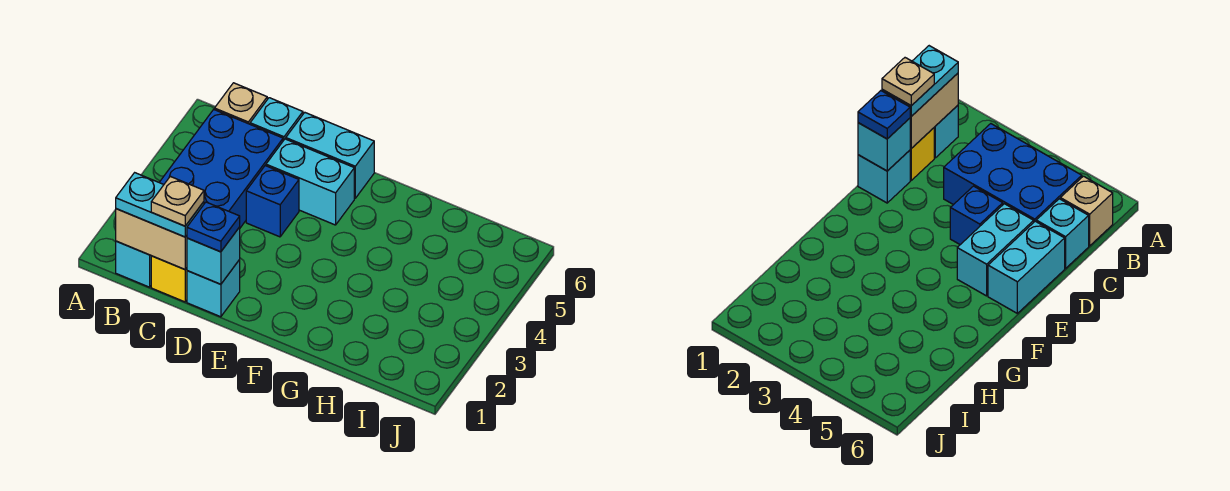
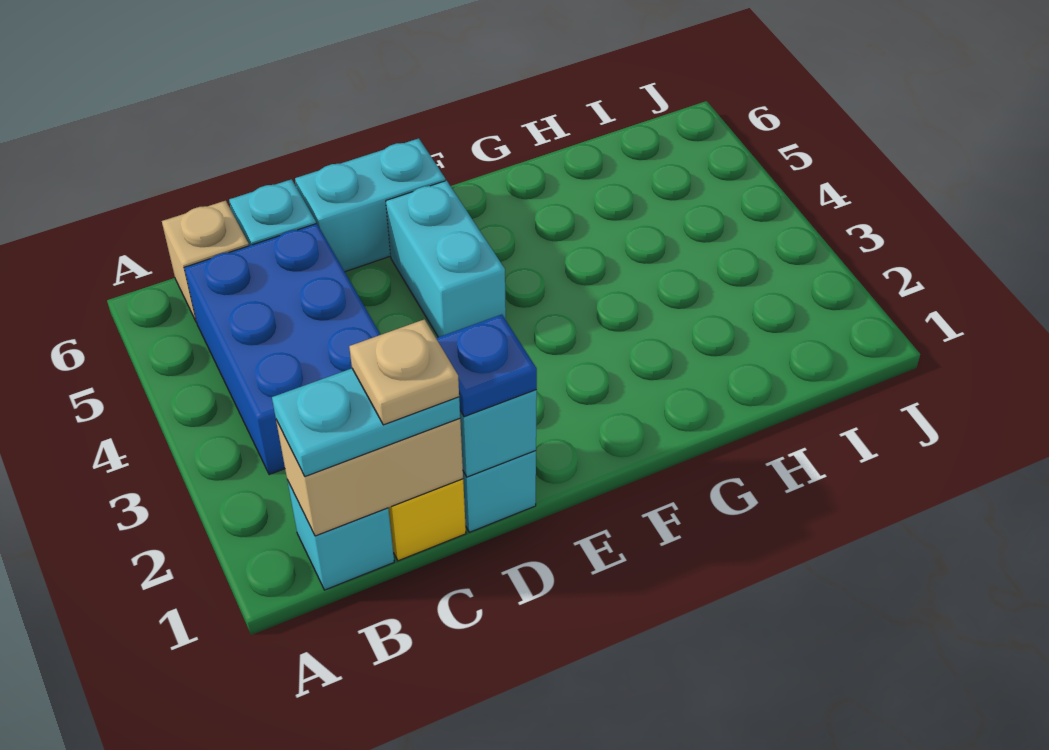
blue brick D4 level 1 -> none
cyan brick D5:E5 level 1 -> cyan brick E4:E5 level 1

